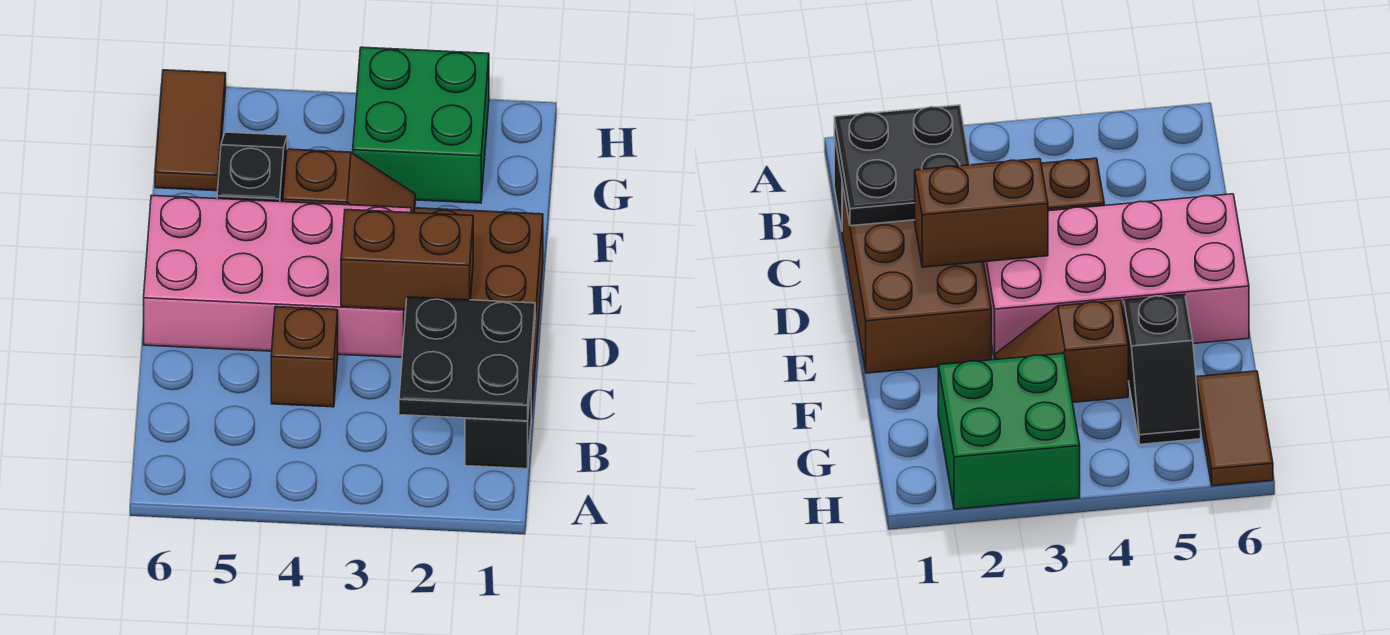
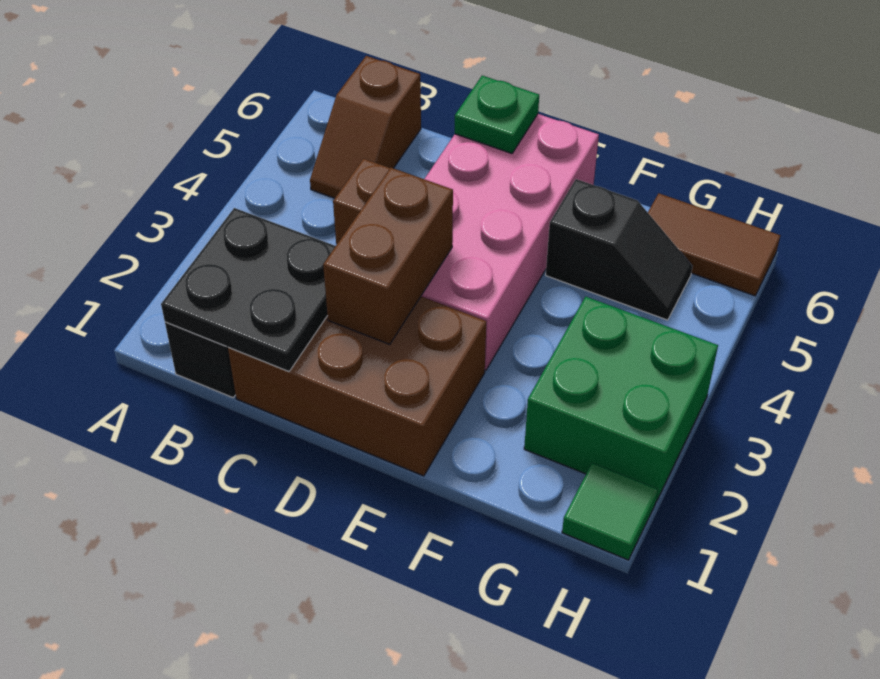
none -> green plate D6 level 2
brown slope F3:F4 level 1 top 4 -> brown slope B5:B6 level 1 top 6
none -> green tile H1 level 1

